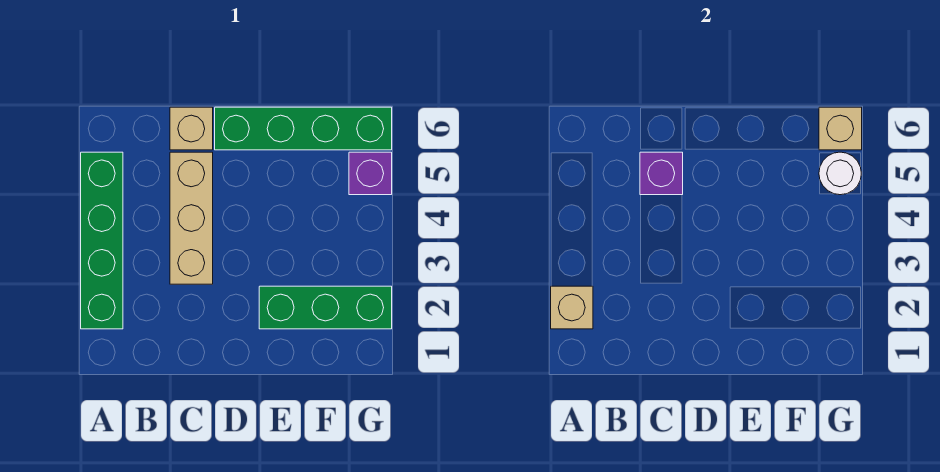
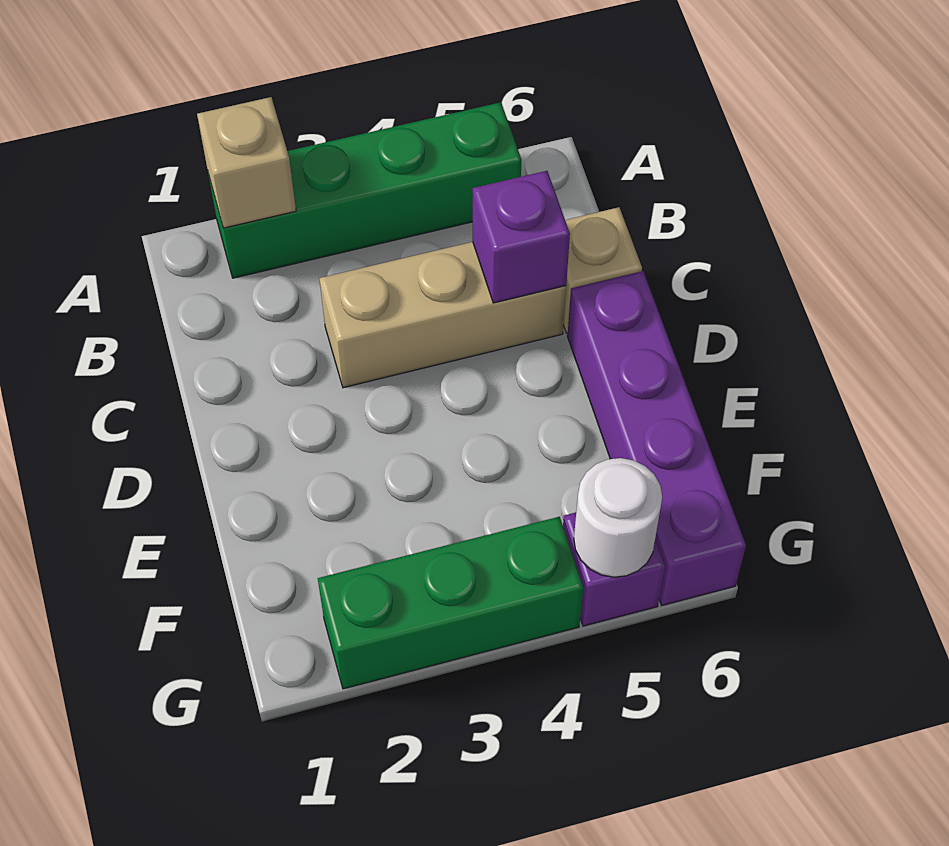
green brick D6:G6 level 1 -> purple brick D6:G6 level 1
green brick E2:G2 level 1 -> green brick G2:G4 level 1
tan brick G6 level 2 -> none

